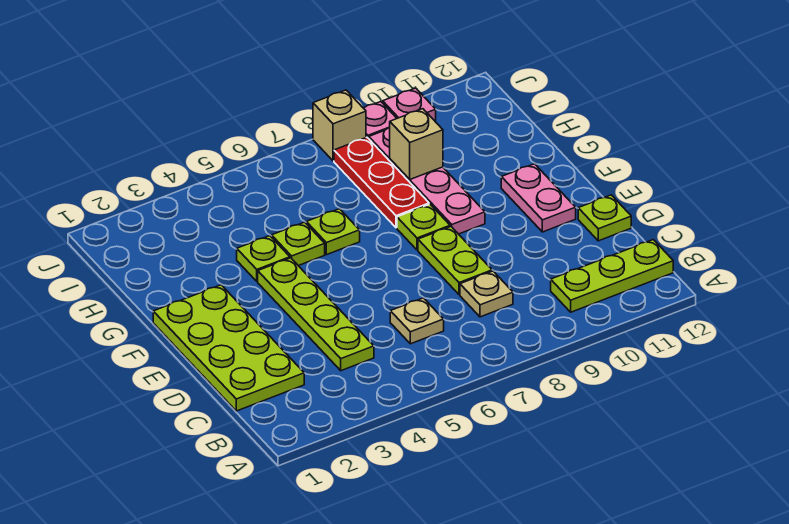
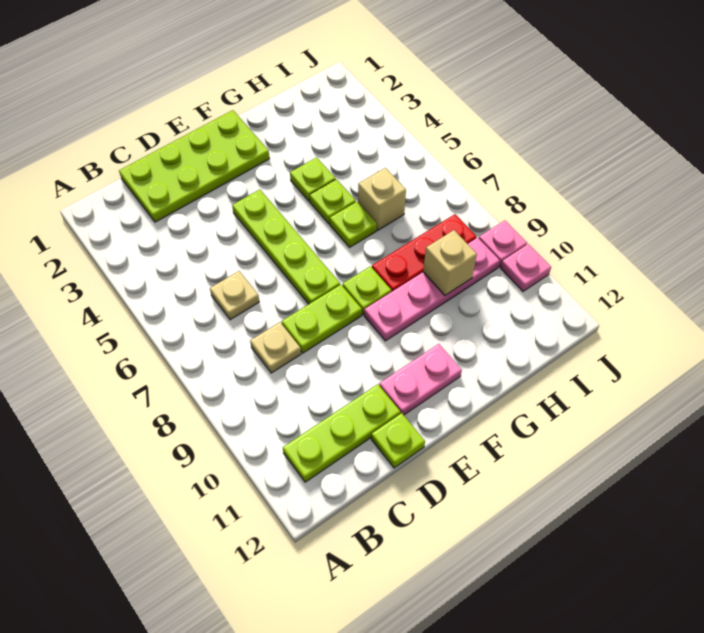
lime plate B10:B12 level 1 -> lime plate B11:D11 level 1
lime plate C4:F4 level 1 -> lime plate E4:E7 level 1
tan brick J8 level 1 -> tan brick H6 level 1

